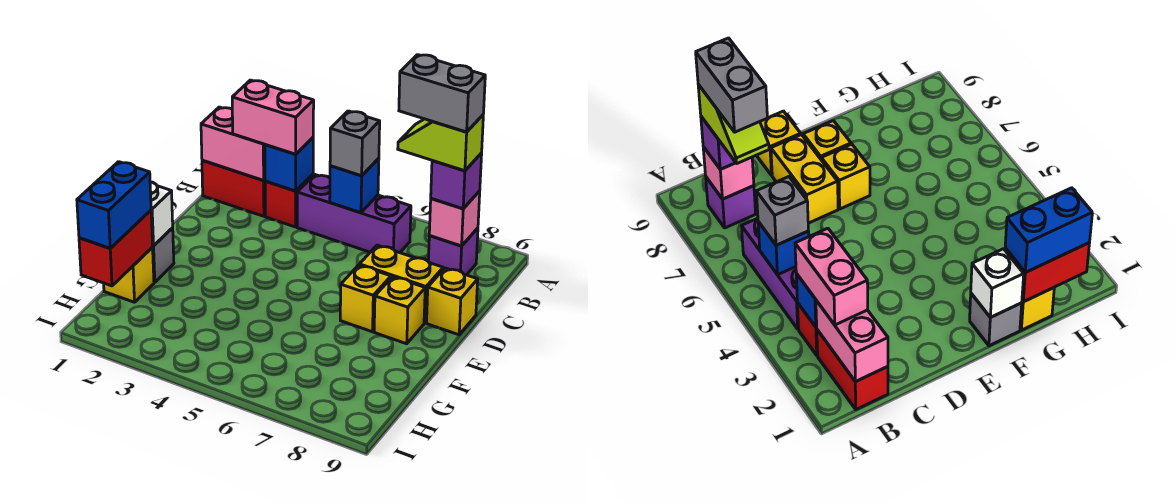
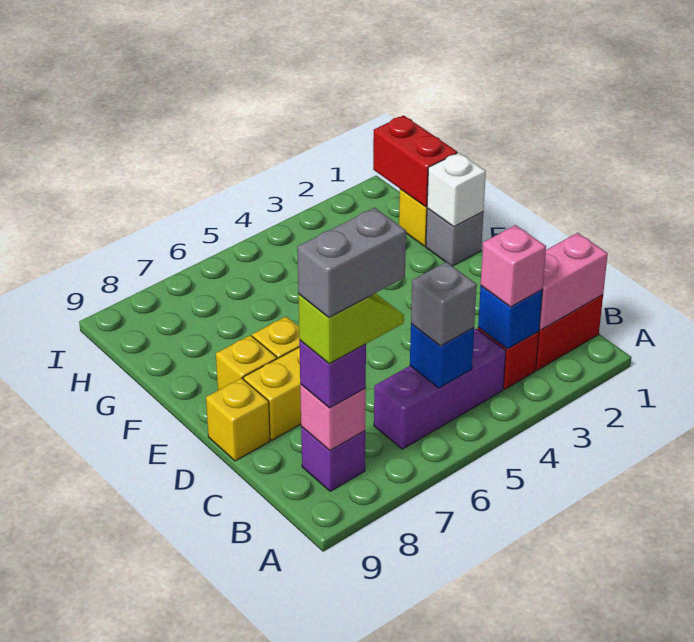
pink brick B2:B3 level 3 -> pink brick B3 level 3
blue brick G1:H1 level 3 -> none

